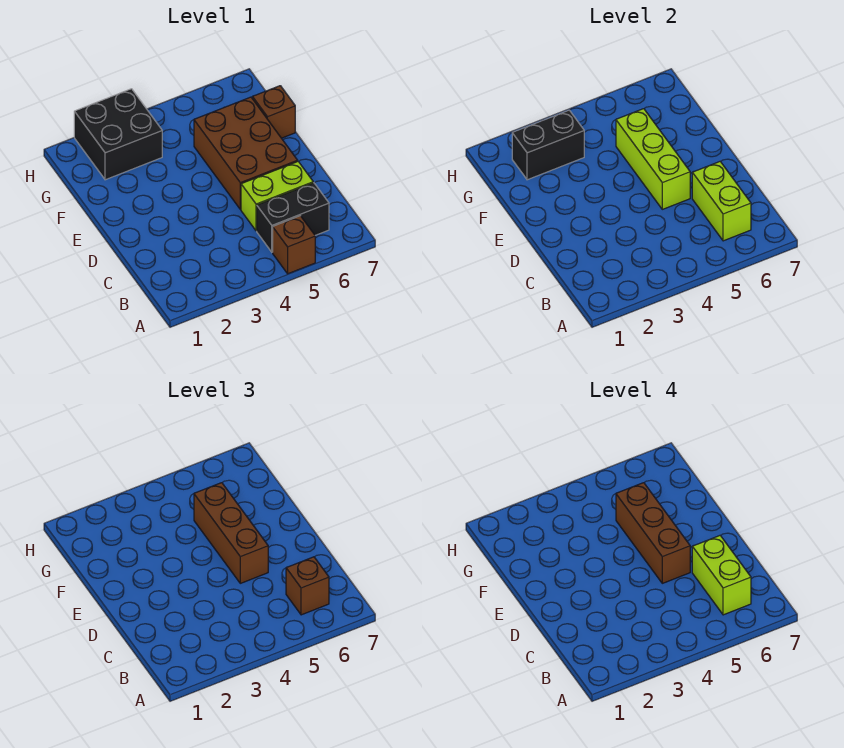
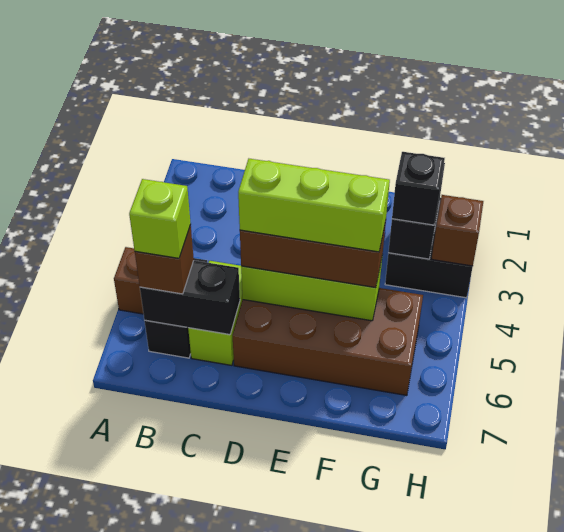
lime brick B6:C6 level 2 -> black brick B6:C6 level 2
lime brick B6:C6 level 4 -> lime brick B6 level 4
brown brick D5:F6 level 1 -> brown brick D5:G6 level 1
brown brick D5:F5 level 4 -> lime brick D5:F5 level 4
brown brick F7 level 1 -> brown brick H3 level 2
none -> black brick G3 level 3

